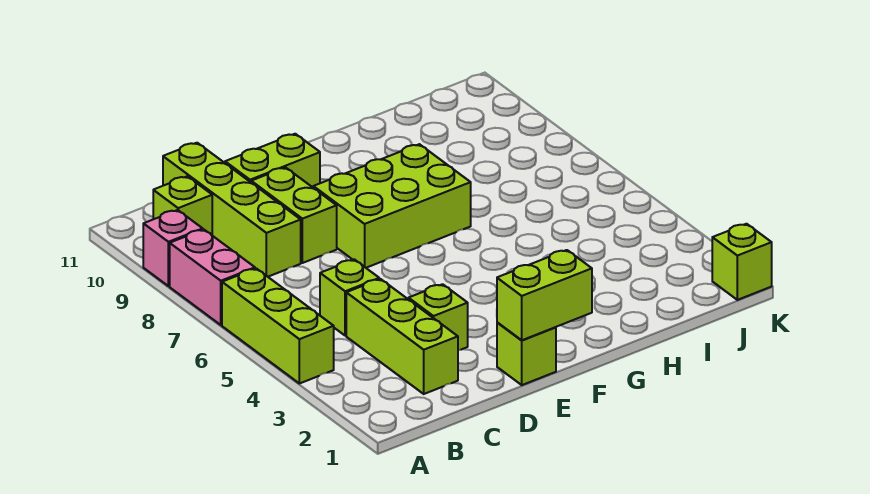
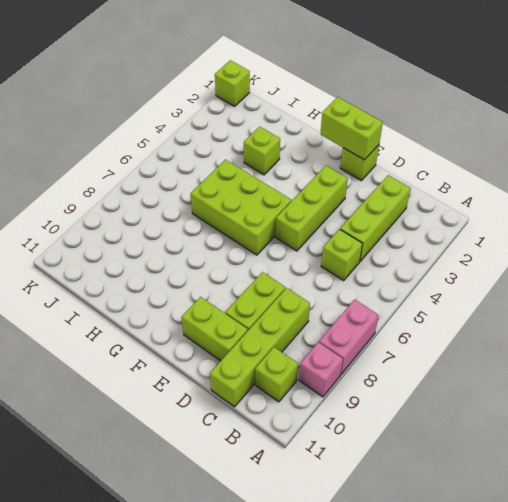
lime brick A4:A6 level 1 -> lime brick E3:E5 level 1
lime brick D3 level 1 -> lime brick H3 level 1
lime brick E7:G8 level 1 -> lime brick F5:H6 level 1

